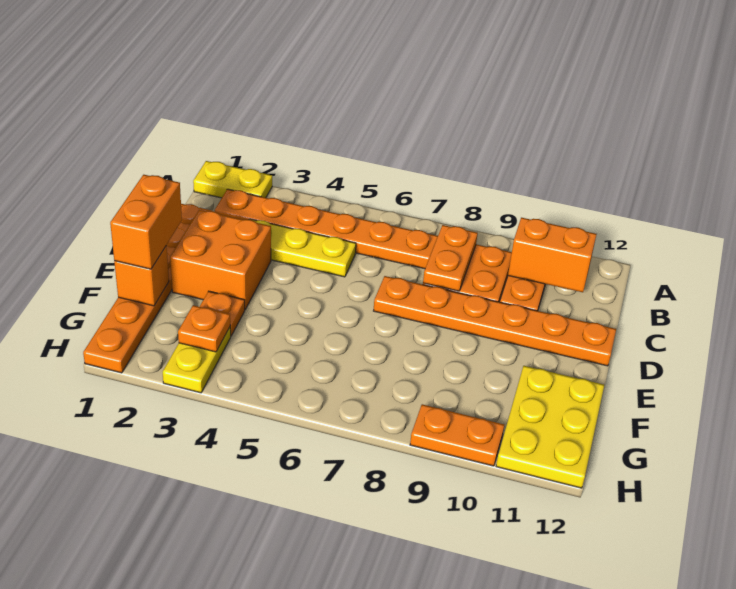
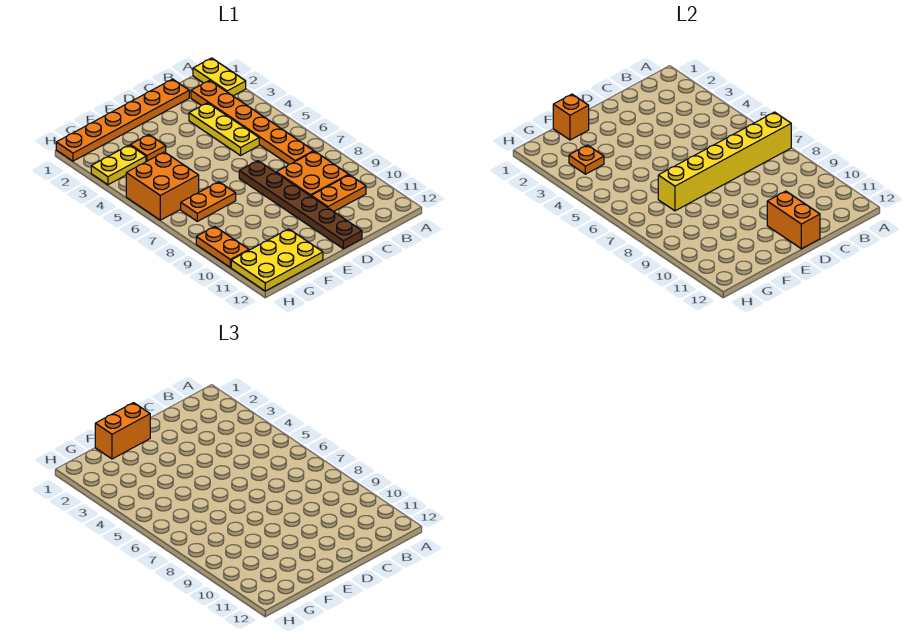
none -> yellow brick A7:F7 level 2
orange plate B8:C8 level 2 -> orange plate F7:G7 level 1
orange brick B10:B11 level 2 -> orange brick D11:D12 level 2
orange brick D2:E3 level 1 -> orange brick G5:H6 level 1
orange plate D7:D12 level 1 -> brown plate D7:D12 level 1

